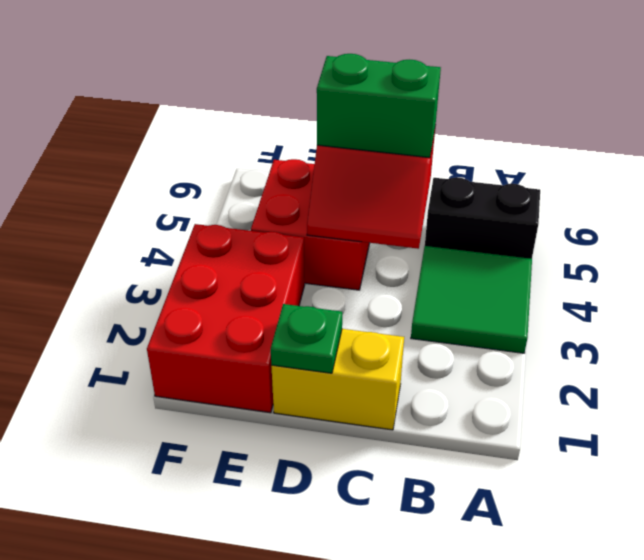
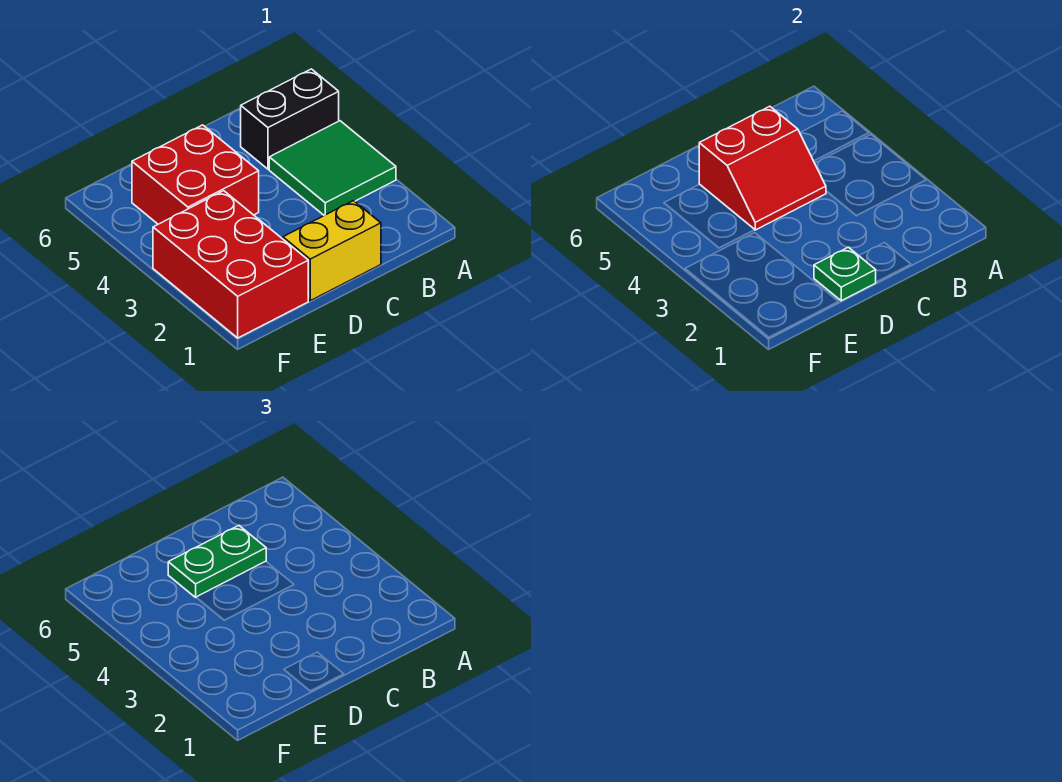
green brick C5:D5 level 3 -> green plate C5:D5 level 3

